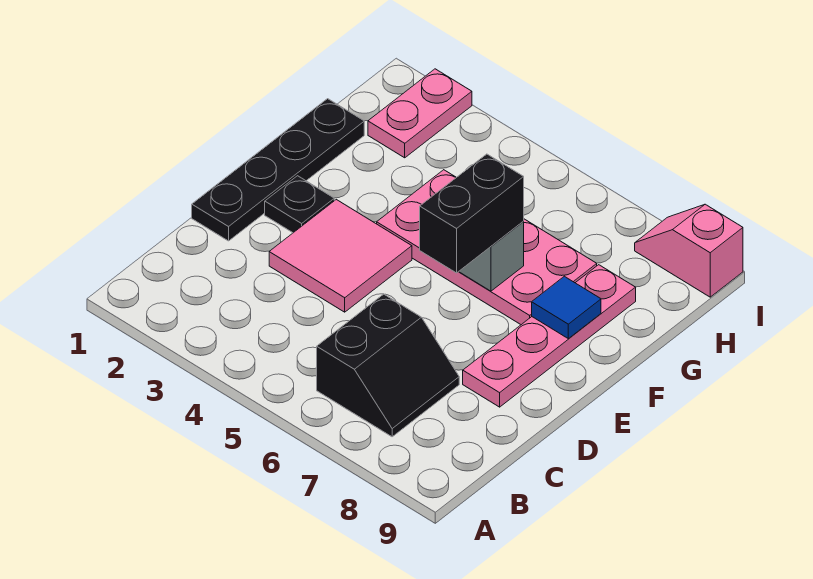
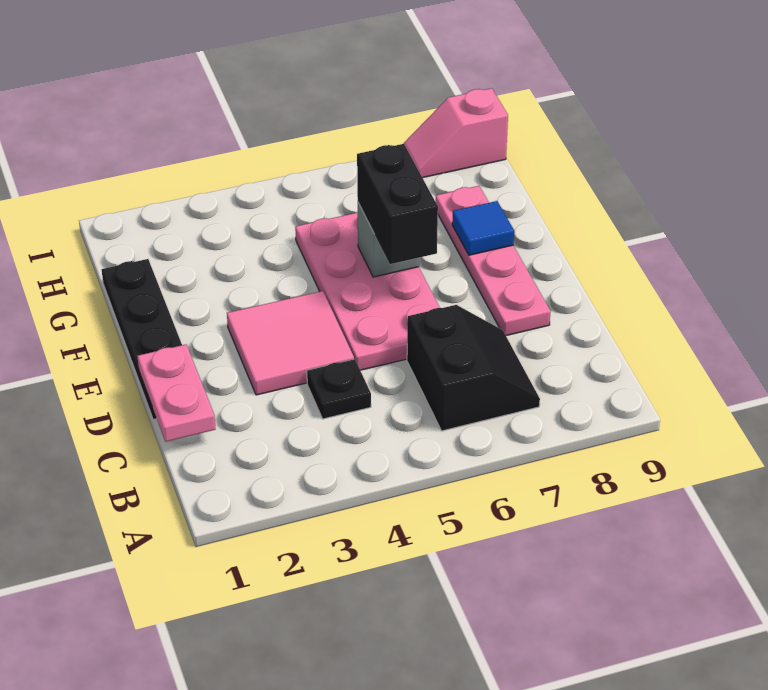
black plate E2 level 1 -> black plate C4 level 1
pink plate F4:G7 level 1 -> pink plate D5:G6 level 1
pink plate H2:I2 level 1 -> pink plate C1:D1 level 2

